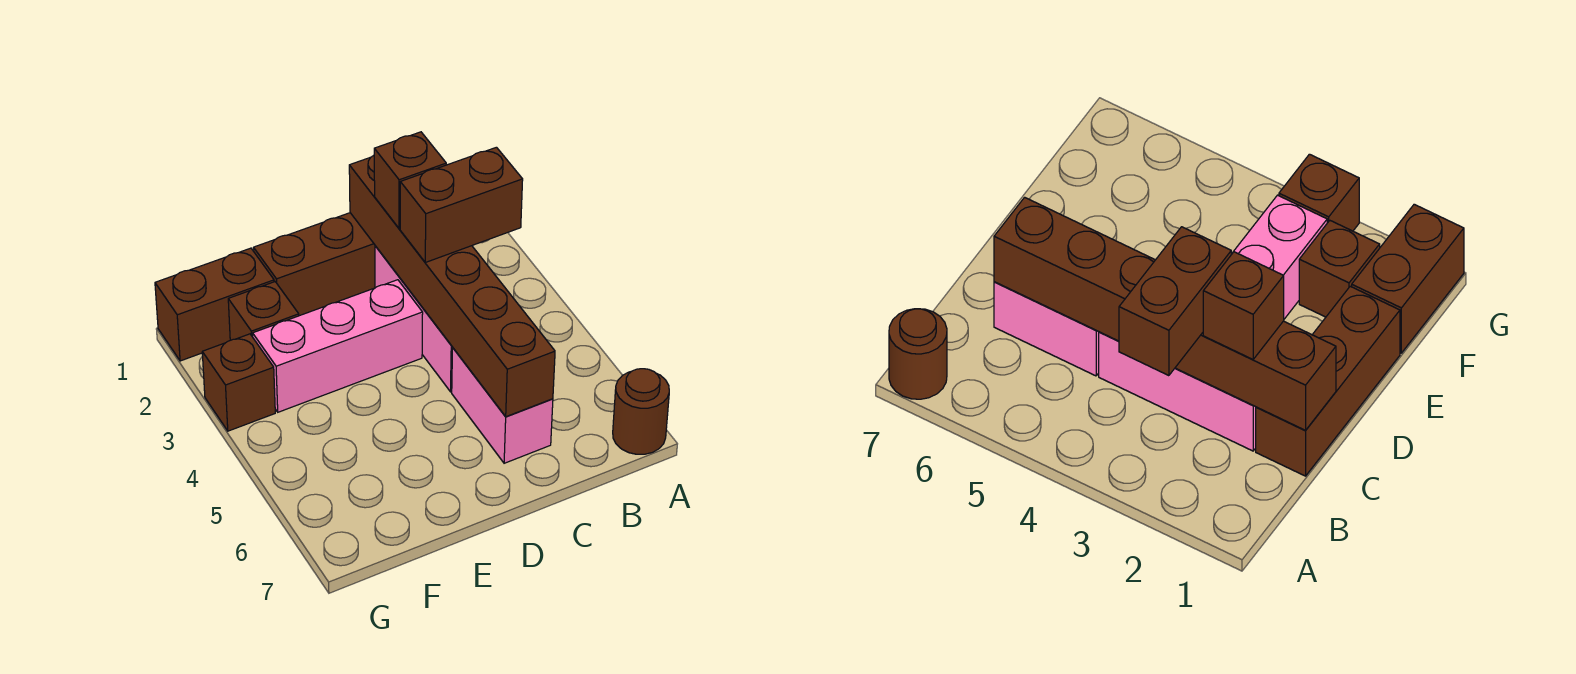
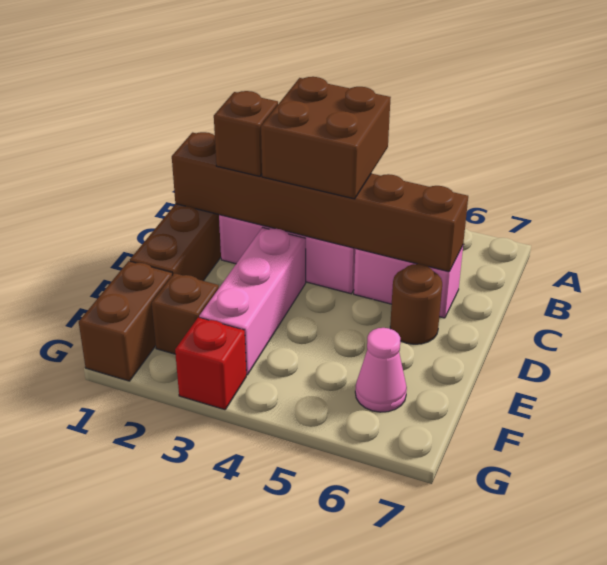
brown round brick A7 level 1 -> brown round brick D6 level 1
brown brick B3:C3 level 3 -> brown brick B3:C4 level 3
none -> pink cone F6 level 1
brown brick G3 level 1 -> red brick G3 level 1

